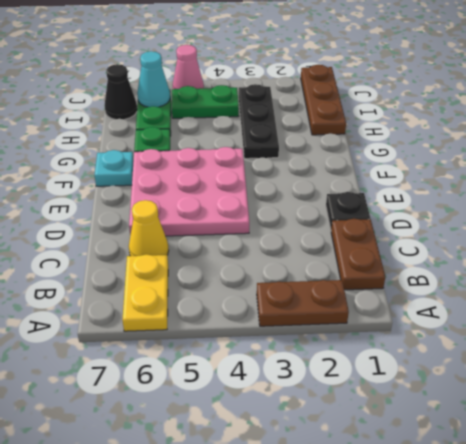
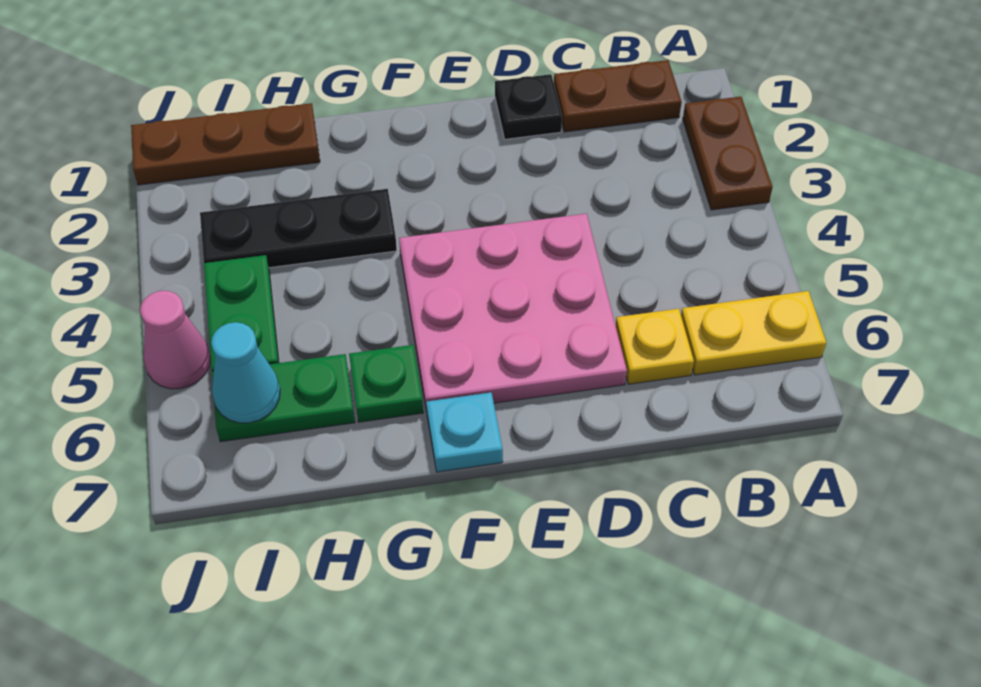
yellow cone C6 level 1 -> yellow plate C6 level 1
black cone I7 level 1 -> none

